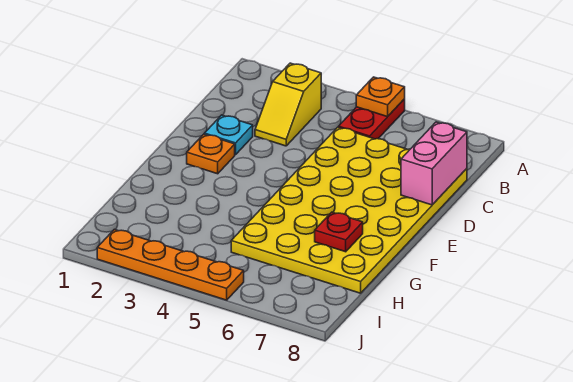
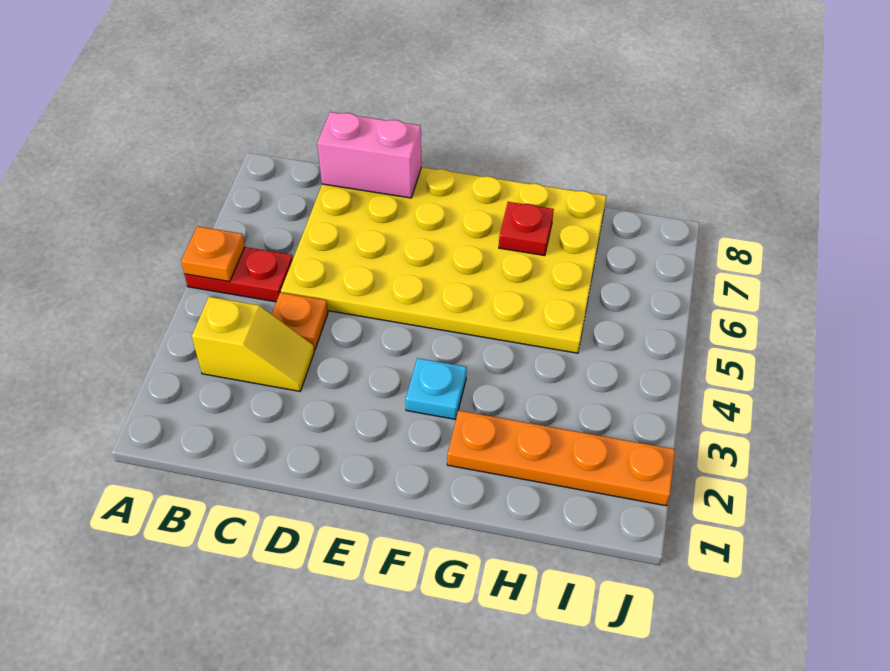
cyan plate D2 level 1 -> cyan plate F3 level 1
orange plate E2 level 1 -> orange plate C4 level 1
orange plate J2:J5 level 1 -> orange plate G2:J2 level 1

